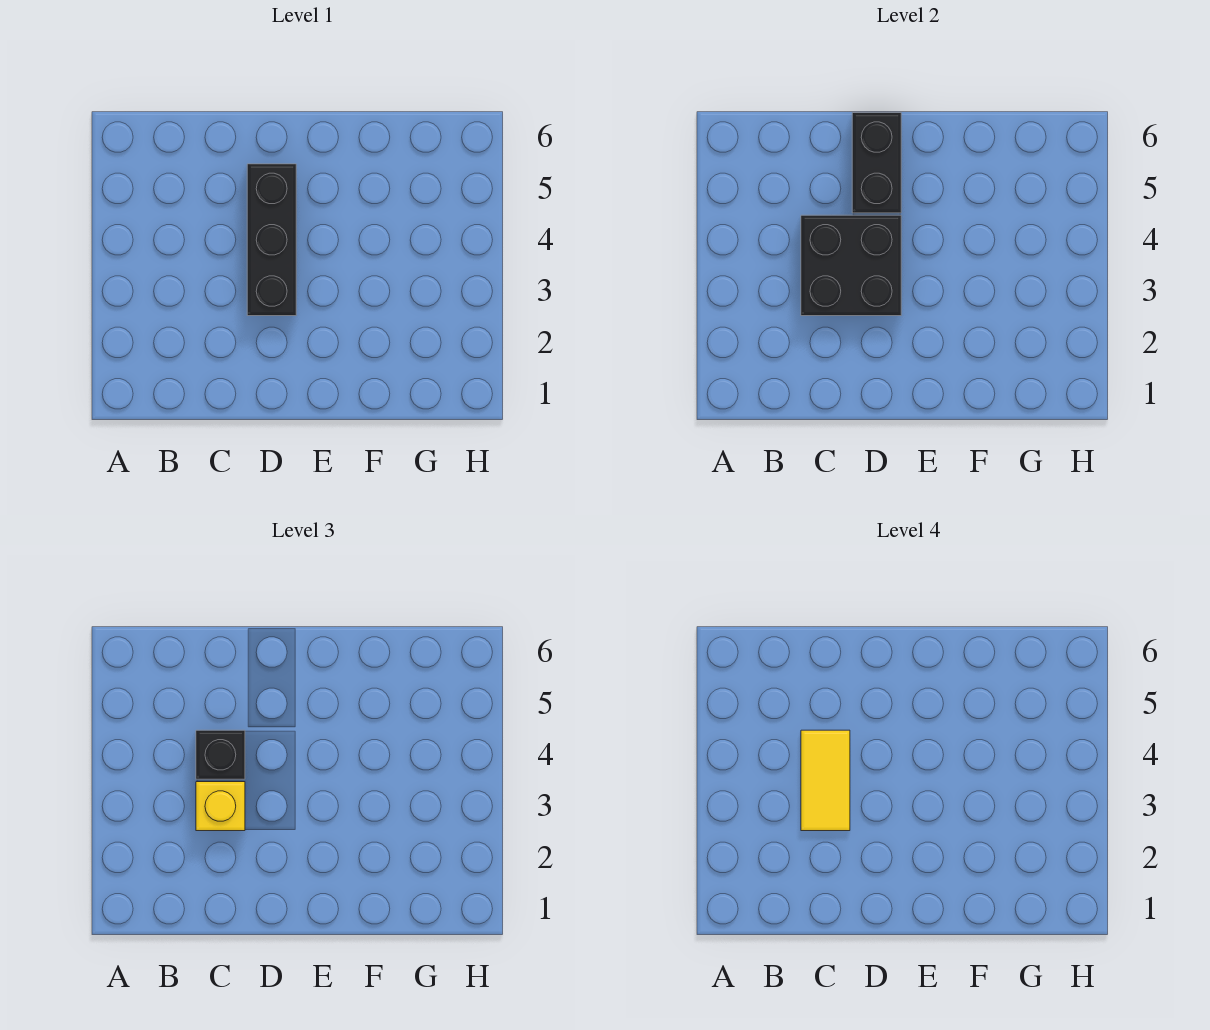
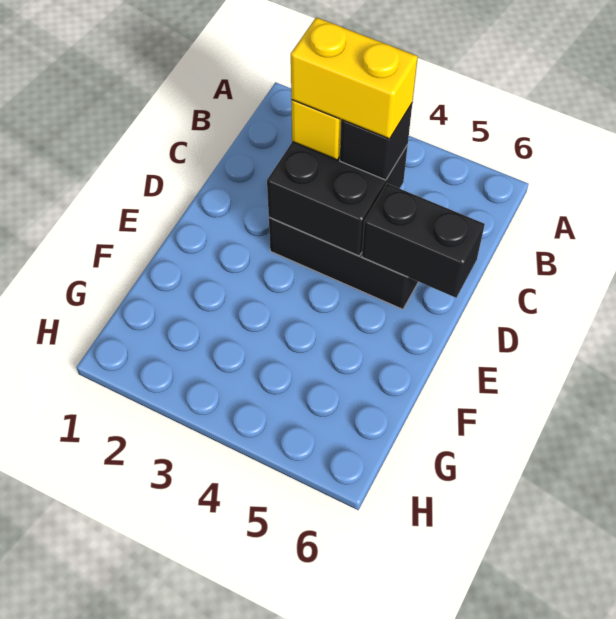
yellow tile C3:C4 level 4 -> yellow brick C3:C4 level 4

